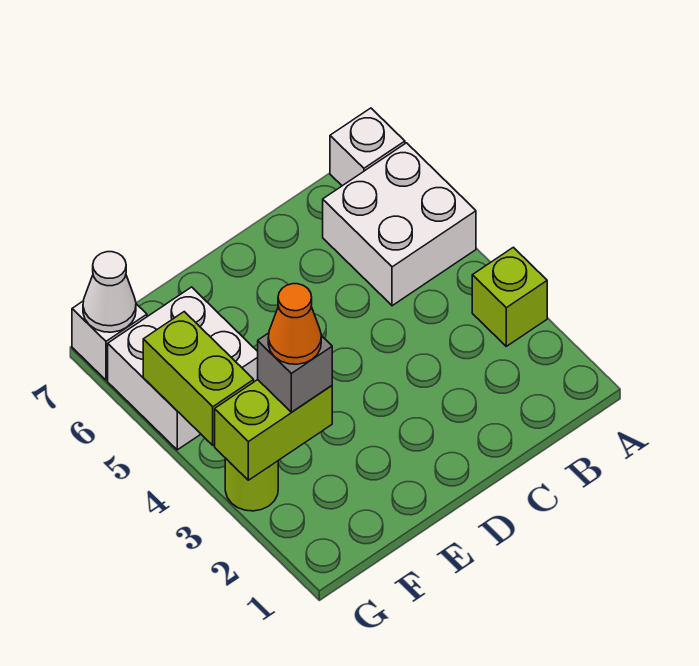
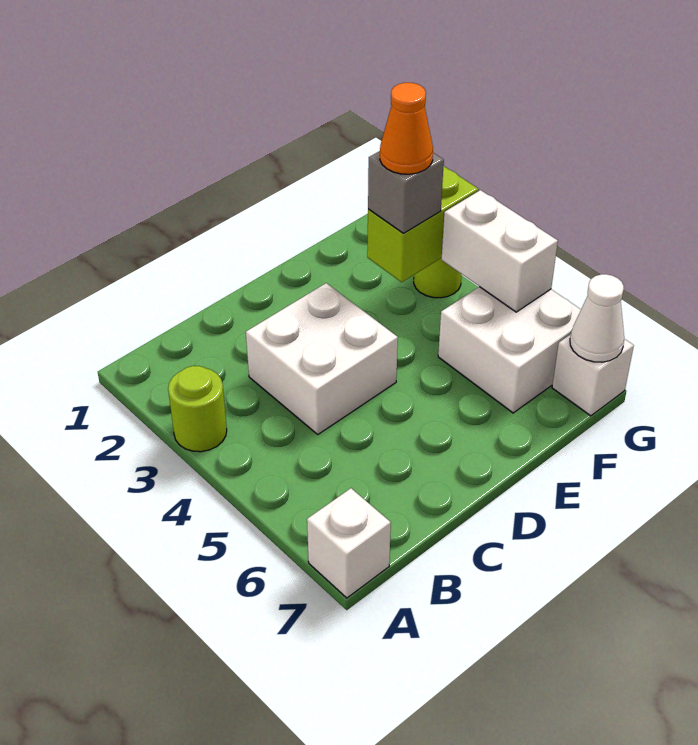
lime brick A3 level 1 -> lime round brick A3 level 1
white brick A5:B6 level 1 -> white brick C3:D4 level 1
lime brick G4:G5 level 2 -> white brick G4:G5 level 2

